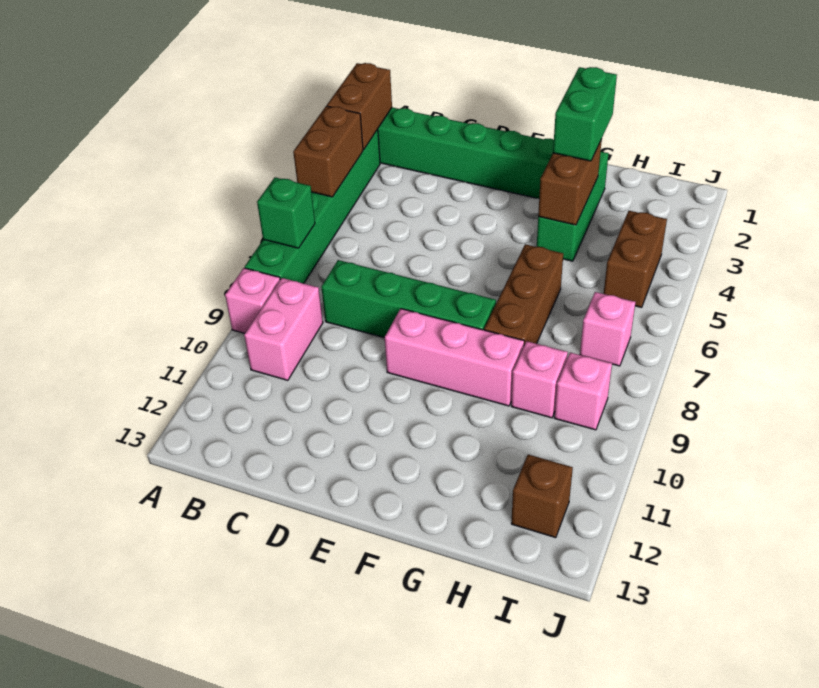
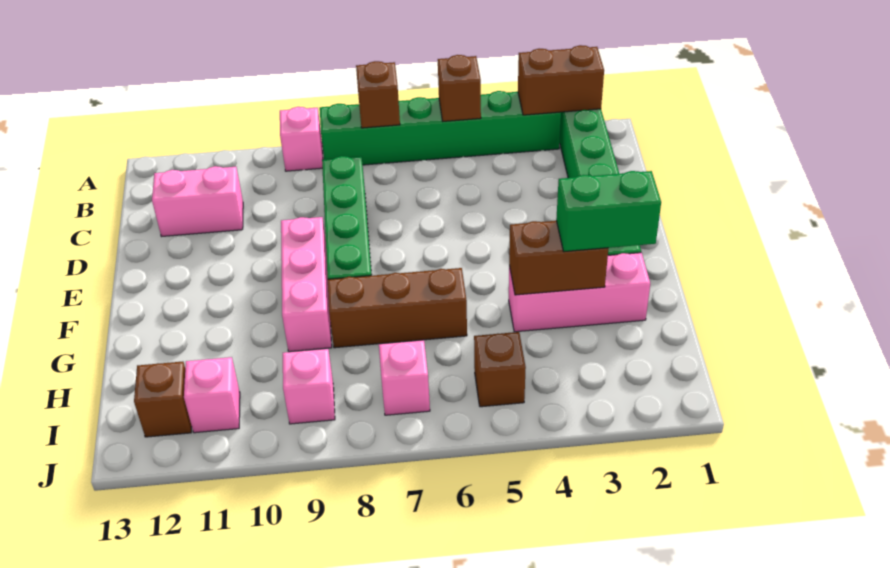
brown brick A4:A5 level 2 -> brown brick A5 level 2
green brick A7 level 2 -> brown brick A7 level 2
pink brick B9:B10 level 1 -> pink brick C11:C12 level 1
green brick G2:G4 level 1 -> pink brick G2:G4 level 1
pink brick H9 level 1 -> pink brick I11 level 1
brown brick I4:I5 level 1 -> brown brick I5 level 1

